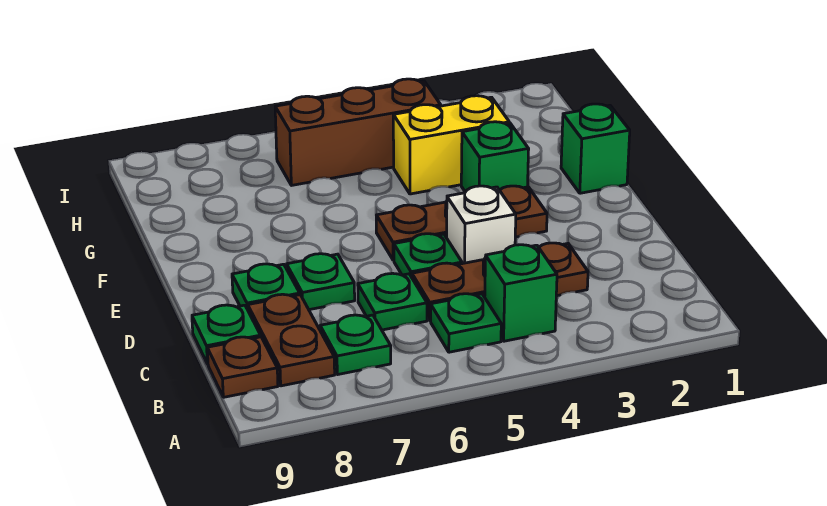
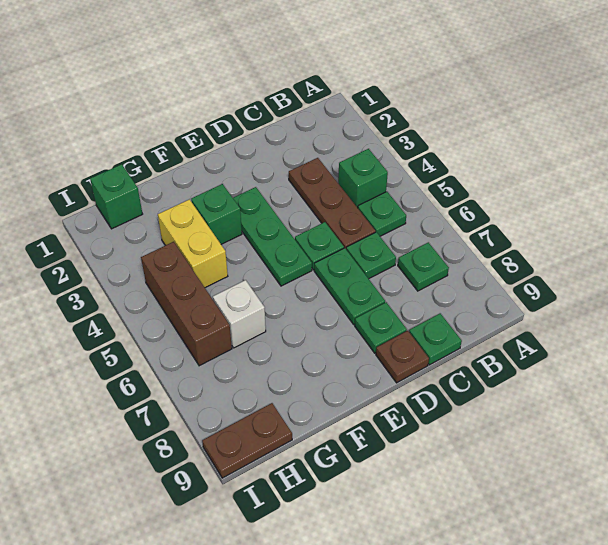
brown plate B8:C8 level 1 -> brown plate H9:I9 level 1
brown plate B9 level 1 -> brown plate D9 level 1
white brick D4 level 1 -> white brick G6 level 1
green plate D7 level 1 -> green plate D6:D7 level 1
brown plate E3:E5 level 1 -> green plate E3:E5 level 1
green brick F1 level 1 -> green brick H1 level 1

